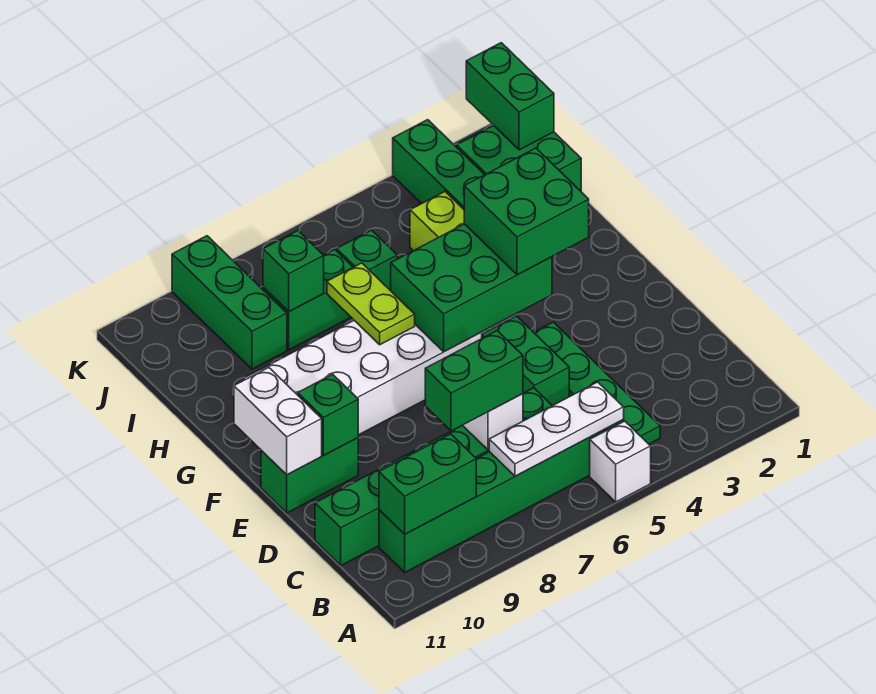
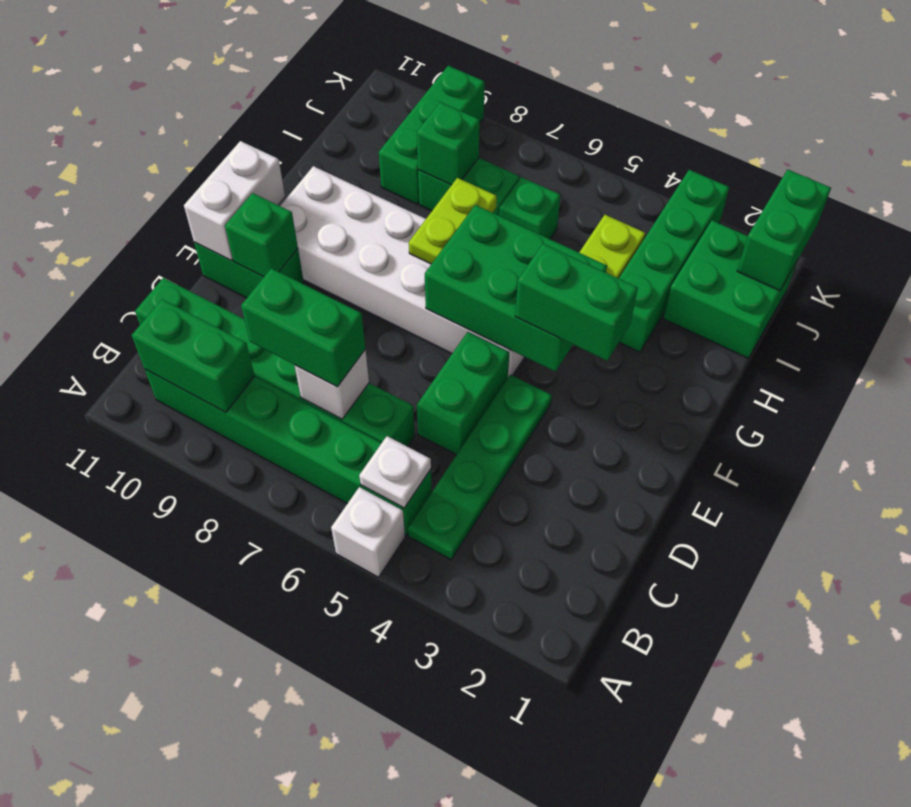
white plate B5:B7 level 2 -> white plate B5 level 2
green brick F3:G4 level 3 -> green brick F3:F4 level 3

